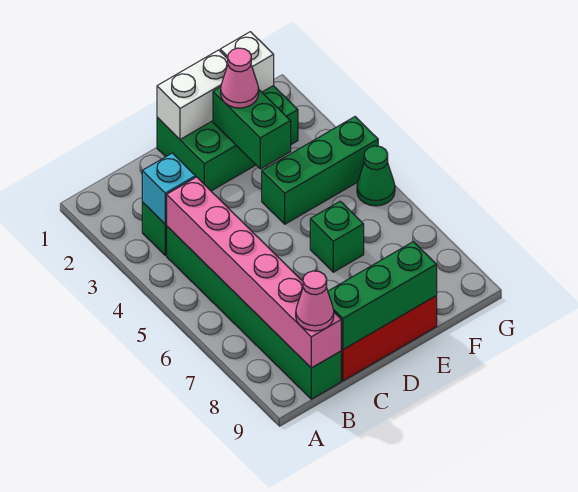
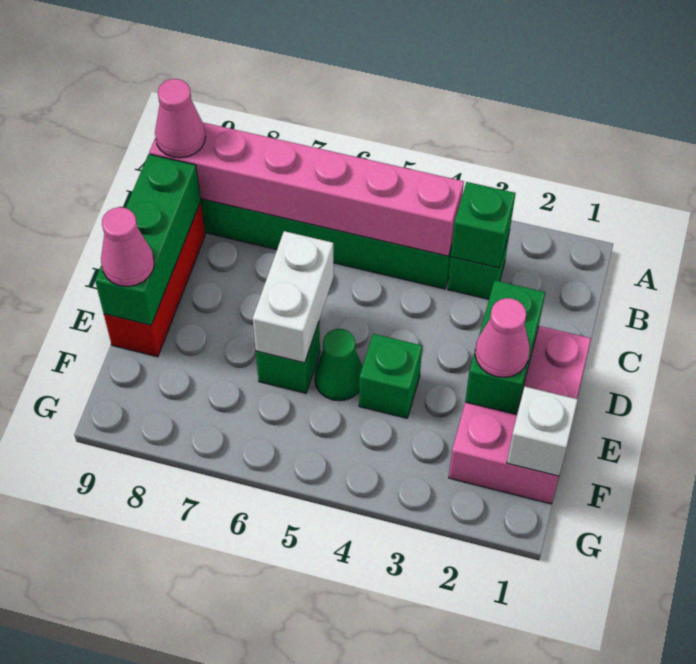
cyan brick B3 level 2 -> green brick B3 level 2
green brick D1:F2 level 1 -> pink brick D1:F2 level 1
white brick D1:E1 level 2 -> white brick D6:E6 level 2
green brick E2:E3 level 2 -> green brick D2:E2 level 2
green brick E4:G4 level 1 -> green brick E4 level 1
none -> pink cone E9 level 3
green cone G5 level 1 -> green cone E5 level 1

